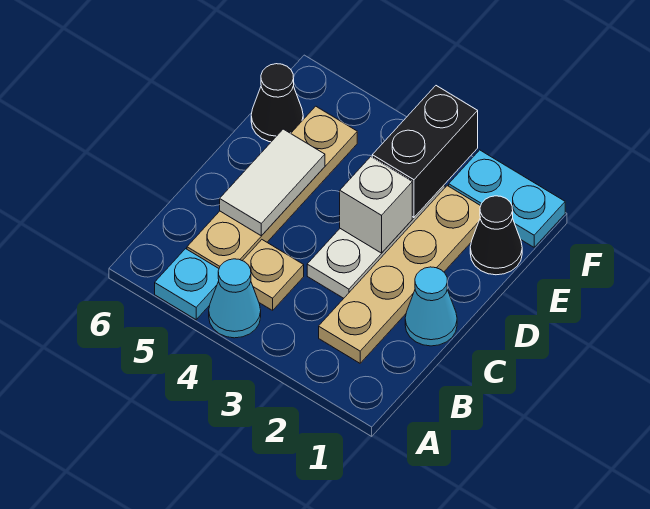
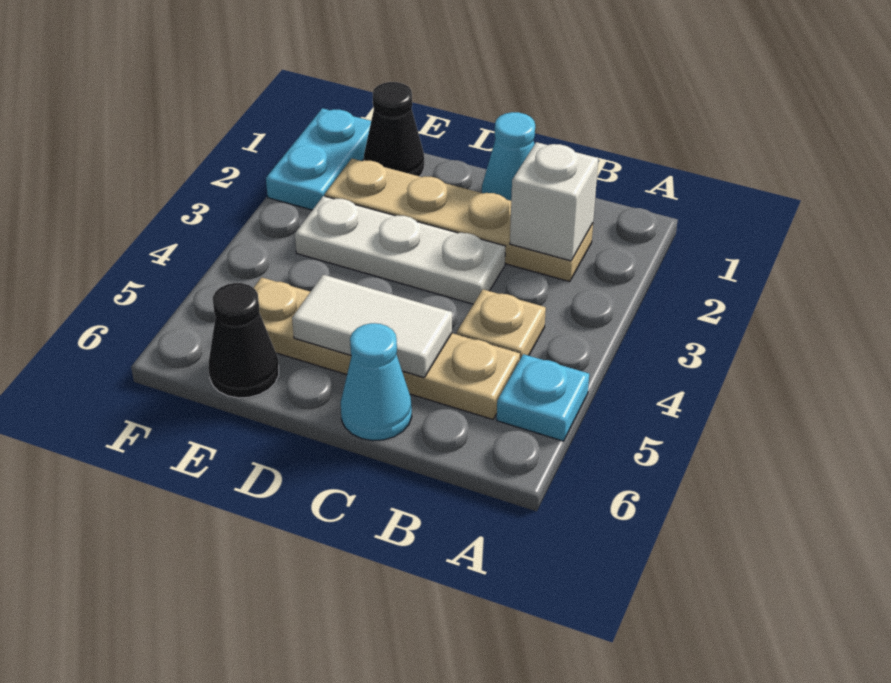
cyan cone A4 level 1 -> cyan cone C6 level 1
white brick D3 level 2 -> white brick B2 level 2
black brick E3:F3 level 2 -> none

